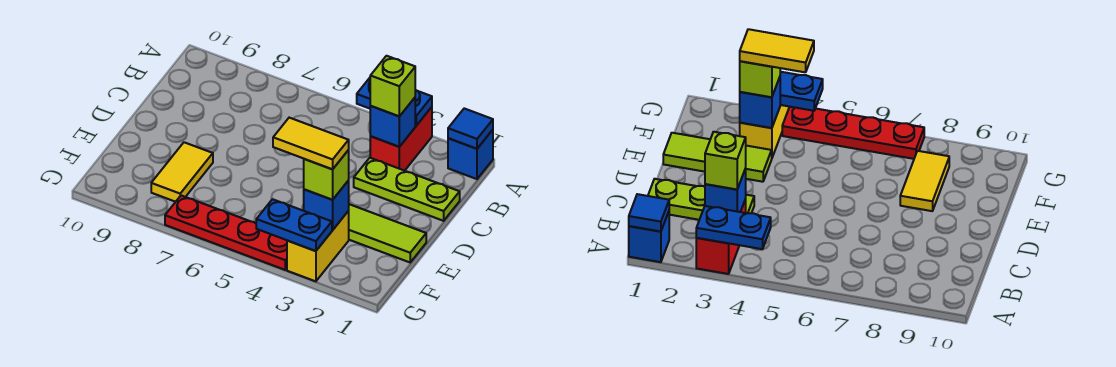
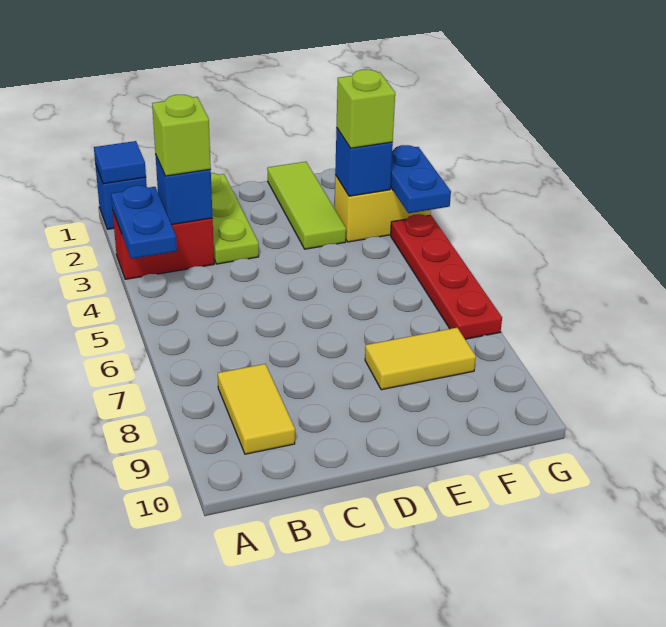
yellow tile F3:F4 level 4 -> yellow tile B8:B9 level 1

